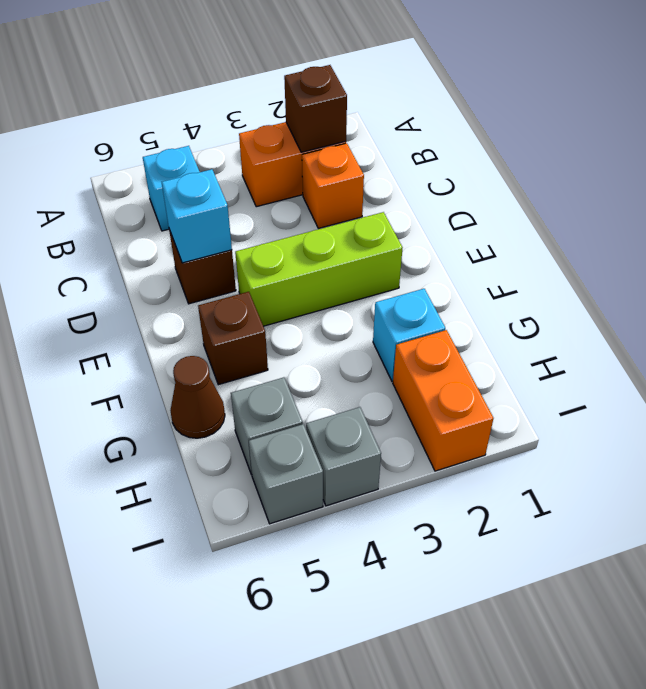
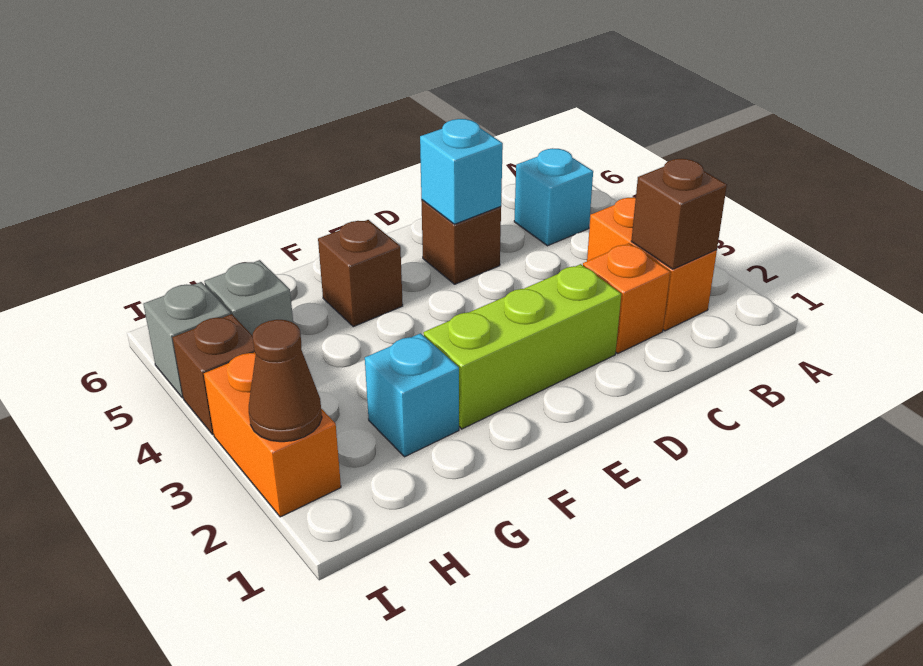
lime brick E2:E4 level 1 -> lime brick D2:F2 level 1
brown cone G6 level 1 -> brown cone I2 level 2
orange brick H2:I2 level 1 -> orange brick I2:I3 level 1
grey brick I4 level 1 -> brown brick I4 level 1

